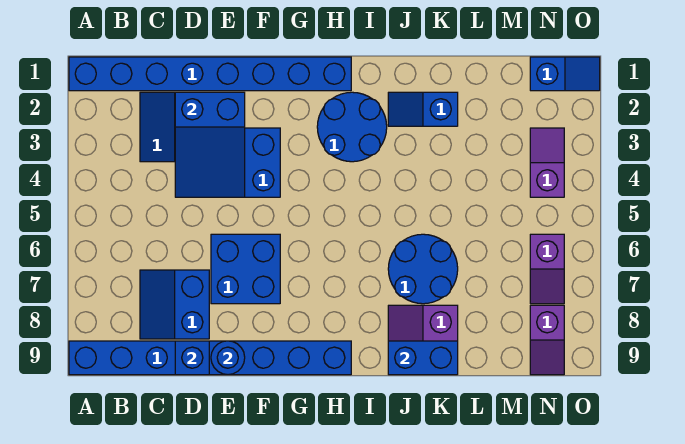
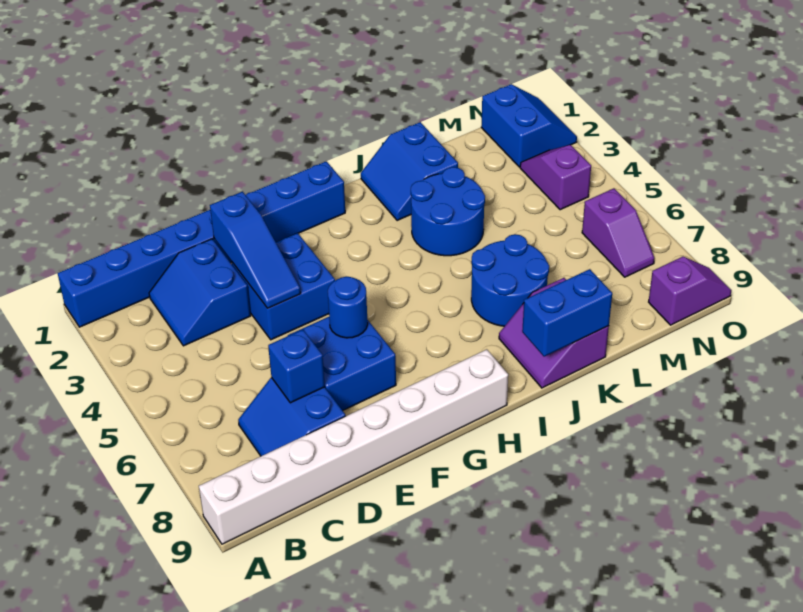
blue brick A9:H9 level 1 -> white brick A9:H9 level 1
blue slope D2:E4 level 2 top 2 -> blue slope E2:E4 level 2 top 2
blue brick D9 level 2 -> blue brick D7 level 2
blue round brick E9 level 2 -> blue round brick F6 level 2
blue round brick H2:I3 level 1 -> blue round brick J3:K4 level 1
blue slope J2:K2 level 1 top K -> blue slope J1:K2 level 1 top K
blue slope N1:O1 level 1 top N -> blue slope N1:O2 level 1 top N
purple slope N8:N9 level 1 top 8 -> purple slope N9:O9 level 1 top N

